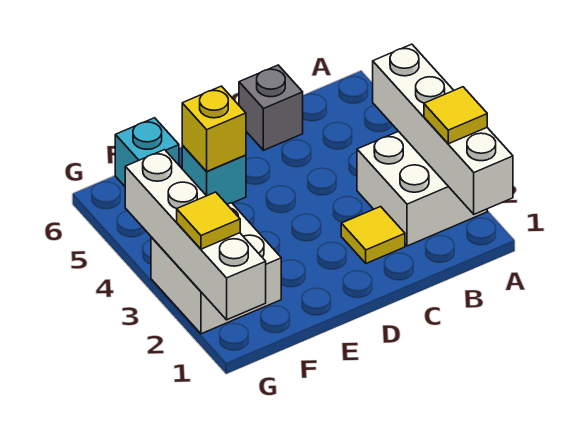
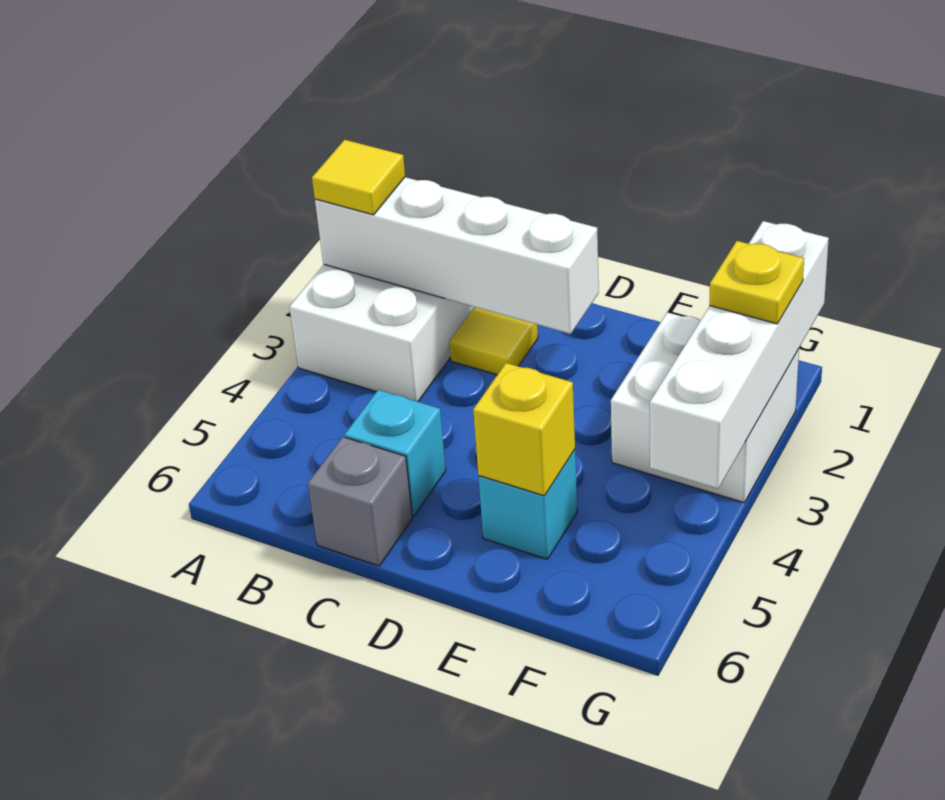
white brick A1:A4 level 2 -> white brick A2:D2 level 2
cyan brick F6 level 1 -> cyan brick C5 level 1
yellow tile G2 level 3 -> yellow plate G2 level 3

